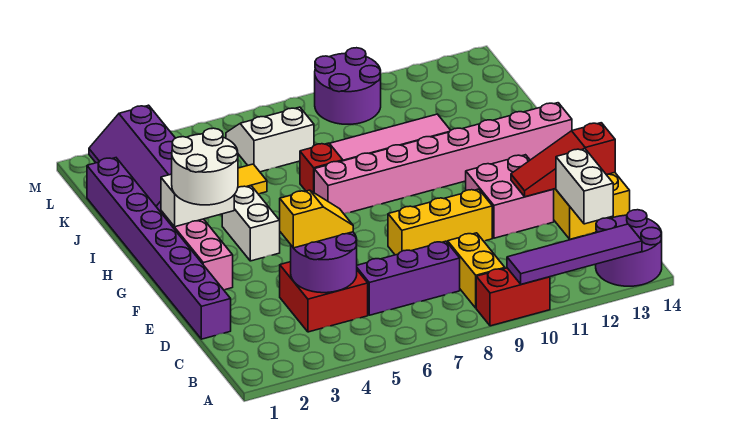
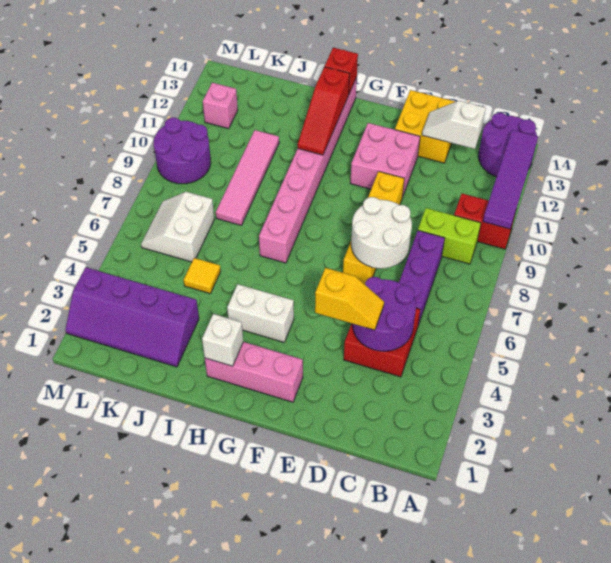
red brick A9:A10 level 1 -> red brick A10:B10 level 1
yellow brick B9:C9 level 1 -> lime brick B9:C9 level 1
white brick C13:D13 level 2 -> white slope C13:D13 level 2 top C
purple brick D1:K1 level 1 -> none
yellow slope D4:D5 level 3 top 4 -> yellow slope D4:E4 level 3 top E
yellow brick E8:E10 level 1 -> yellow brick E7:E10 level 1
red slope E12:E14 level 2 top 14 -> red slope H11:H13 level 2 top 13
white round brick G2:H3 level 3 -> white round brick D7:E8 level 2
white brick H2:H3 level 2 -> white brick H2 level 2
red brick I7 level 1 -> red brick H14 level 2
none -> pink brick L12 level 1

